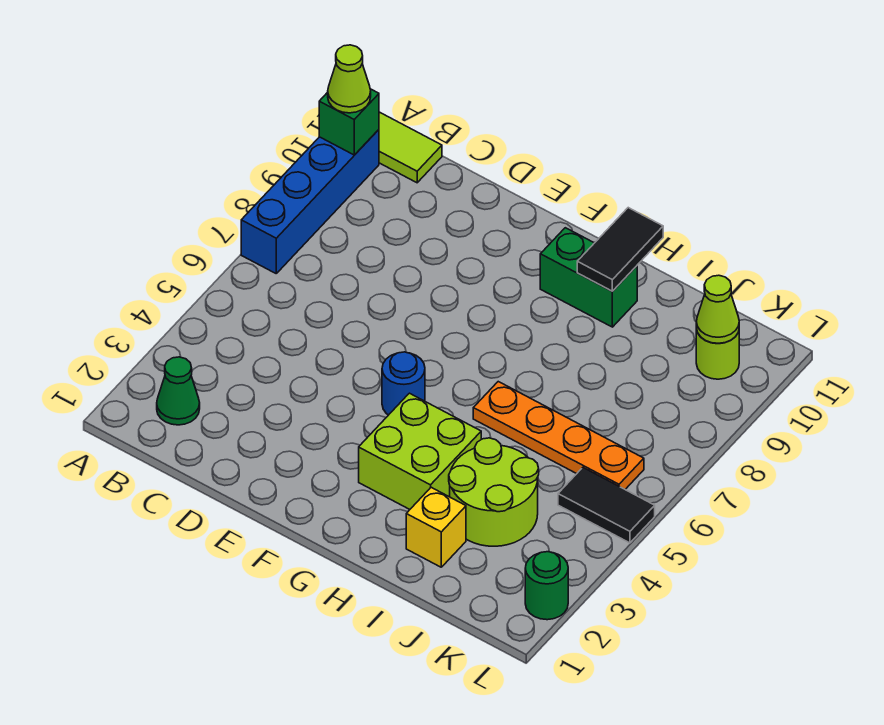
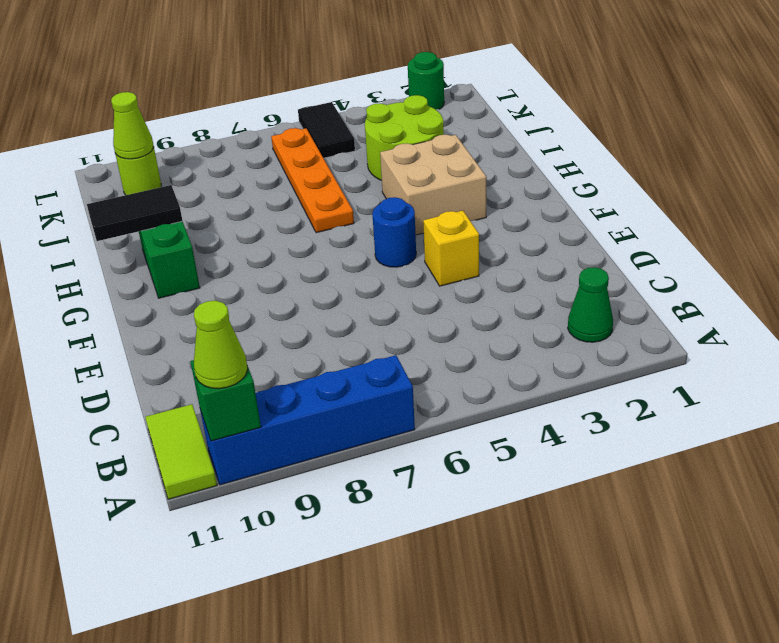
lime brick G3:H4 level 1 -> tan brick G3:H4 level 1
yellow brick I2 level 1 -> yellow brick E4 level 1

